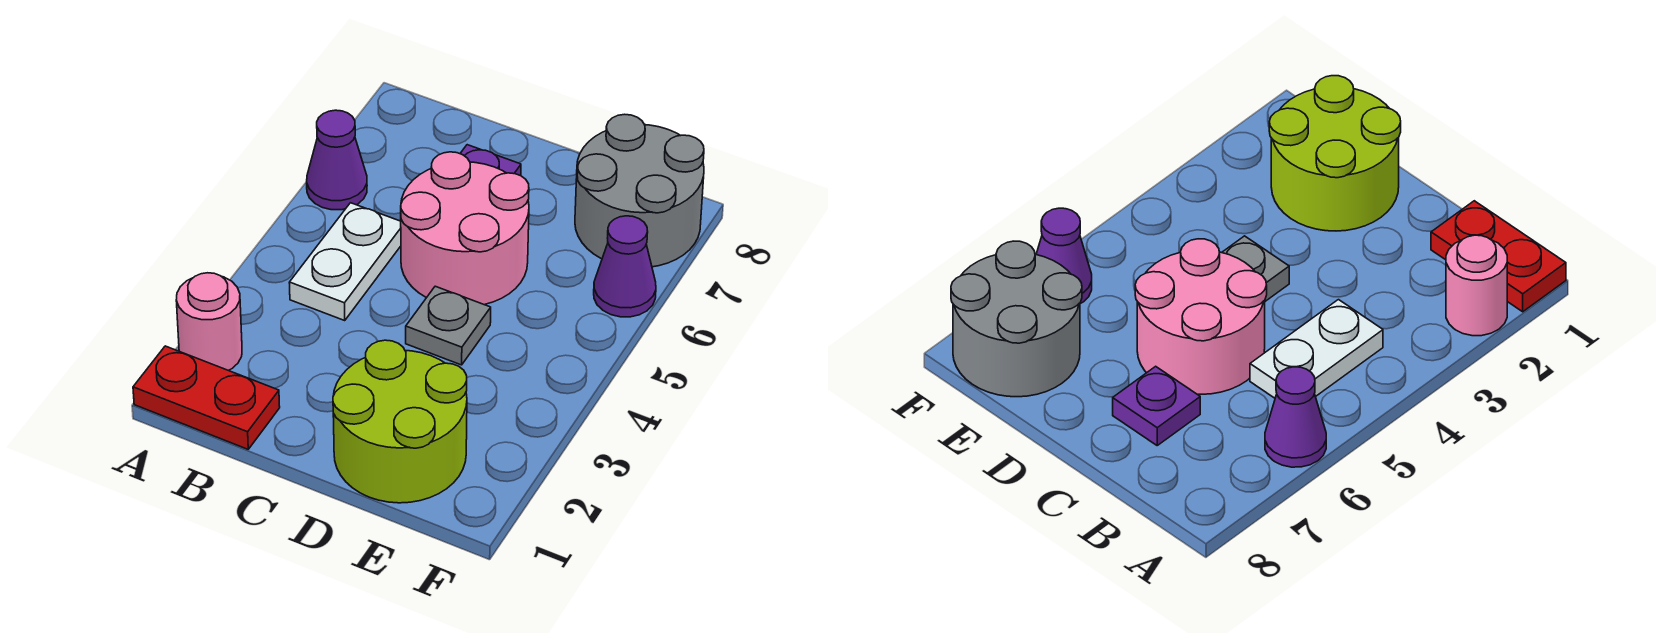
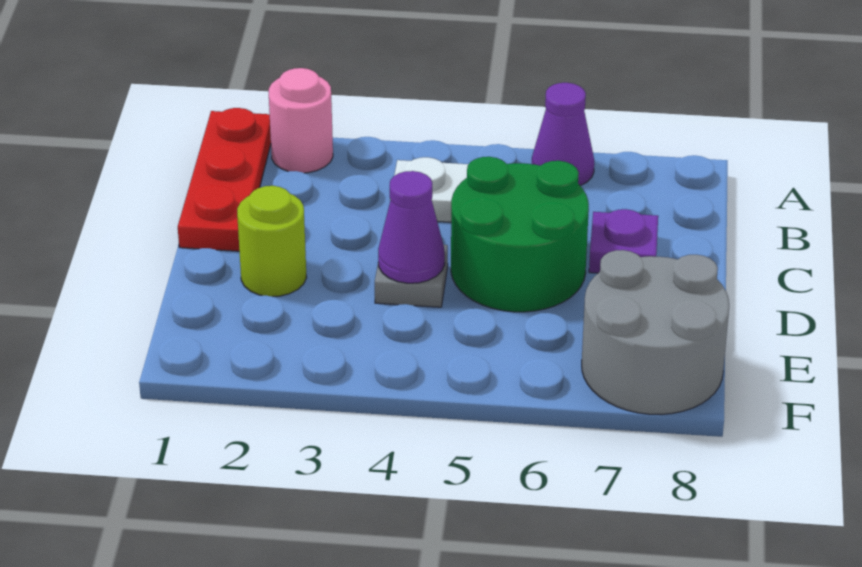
red plate A1:B1 level 1 -> red plate A1:C1 level 1
pink round brick C5:D6 level 1 -> green round brick C5:D6 level 1
lime round brick D1:E2 level 1 -> lime round brick D2 level 1
purple cone F6 level 1 -> purple cone D4 level 2

